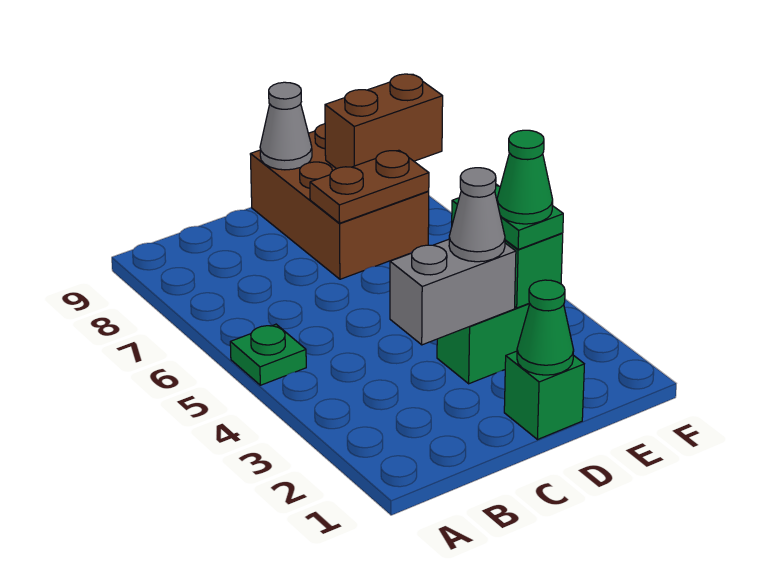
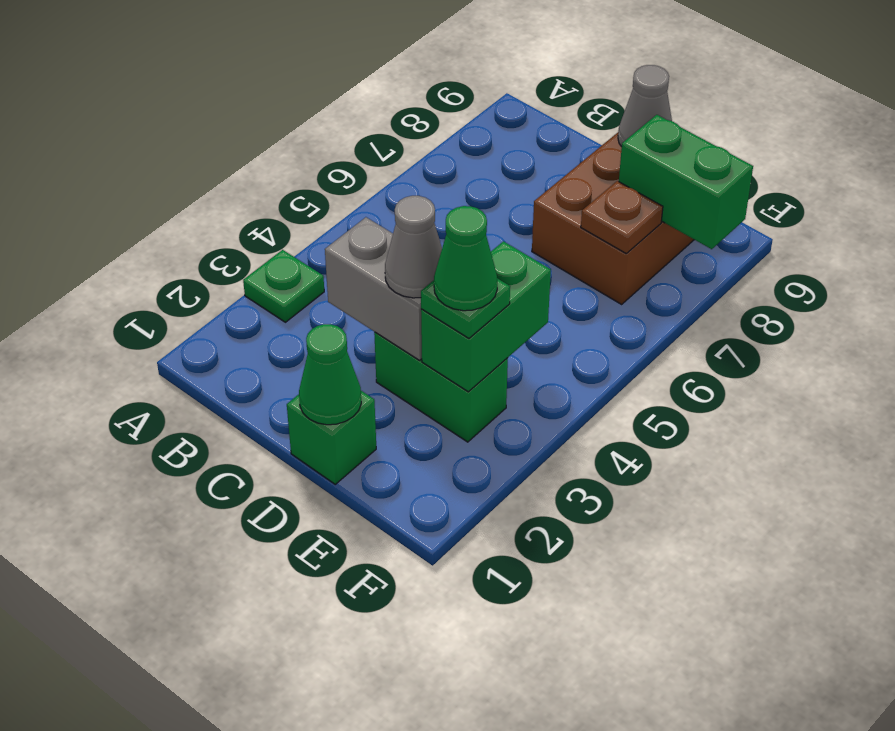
green plate A5 level 1 -> green plate A3 level 1
brown plate D7:E7 level 2 -> brown plate E7 level 2
brown brick E8:F8 level 2 -> green brick E8:F8 level 2

